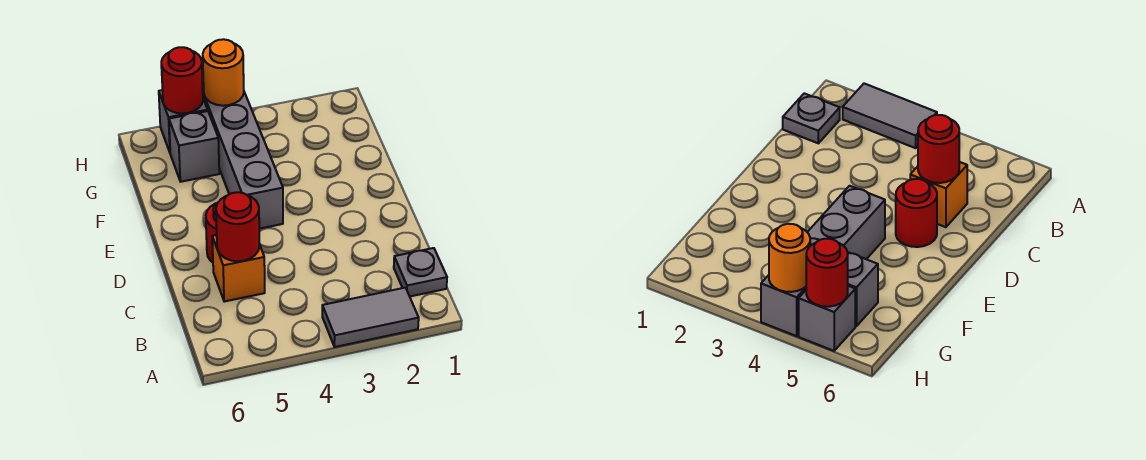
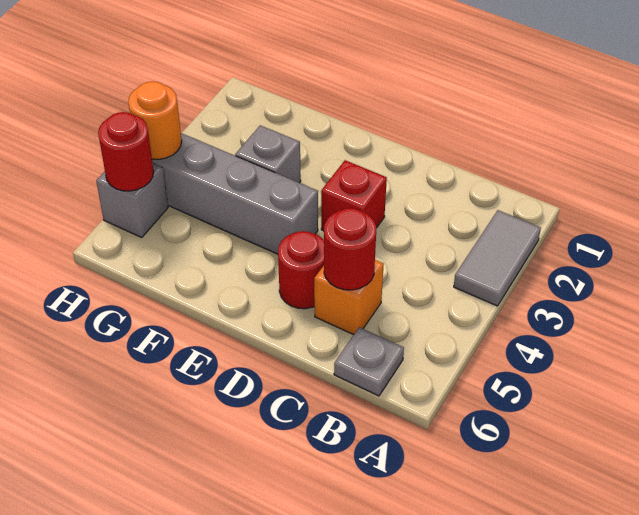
grey plate B1 level 1 -> grey plate B6 level 1
none -> red brick D3 level 1
grey brick G5 level 1 -> grey brick F3 level 1

